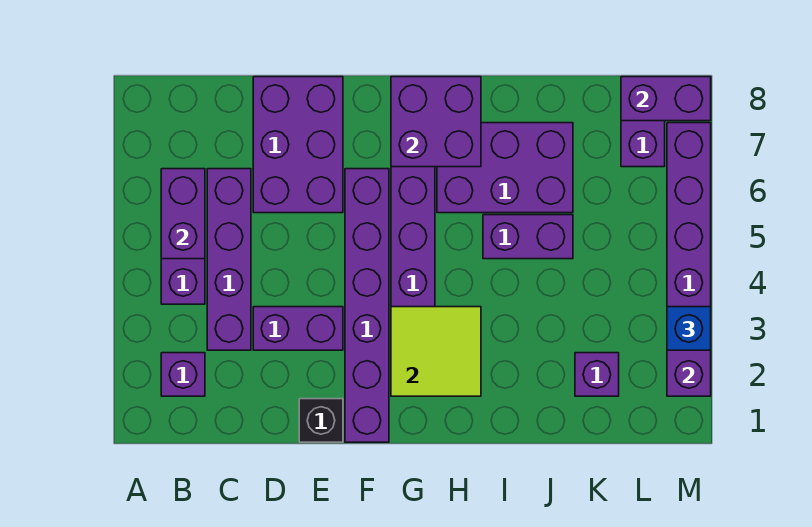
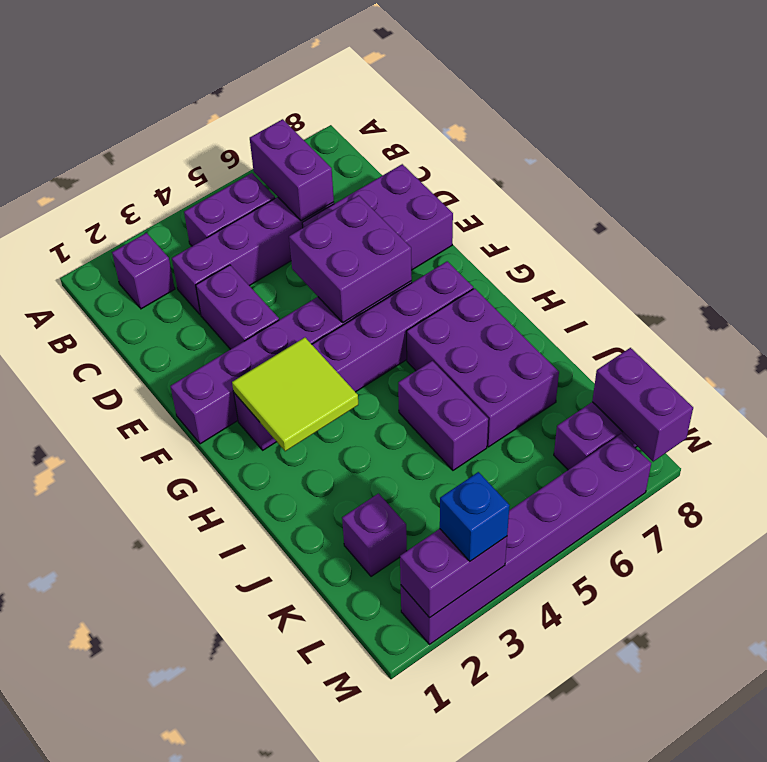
purple brick B5:B6 level 2 -> purple brick B6:C6 level 2
black brick E1 level 1 -> none
purple brick G7:H8 level 2 -> purple brick E5:F6 level 2

